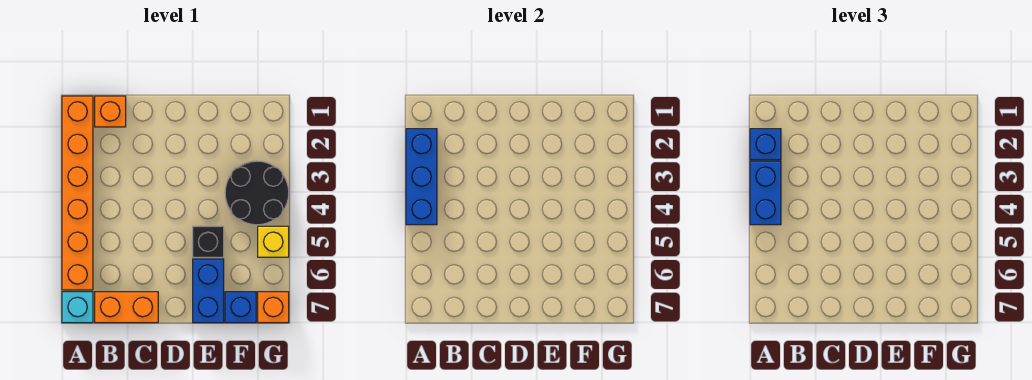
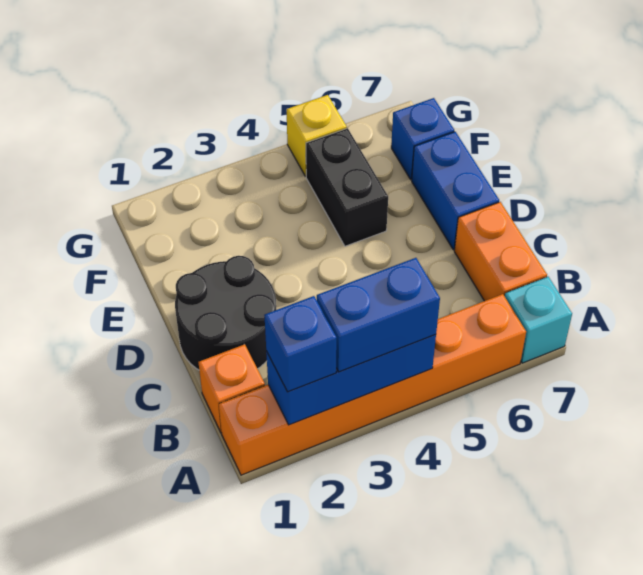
black brick E5 level 1 -> black brick E5:F5 level 1
blue brick E6:E7 level 1 -> blue brick D7:E7 level 1
black round brick F3:G4 level 1 -> black round brick C1:D2 level 1
orange brick G7 level 1 -> none

